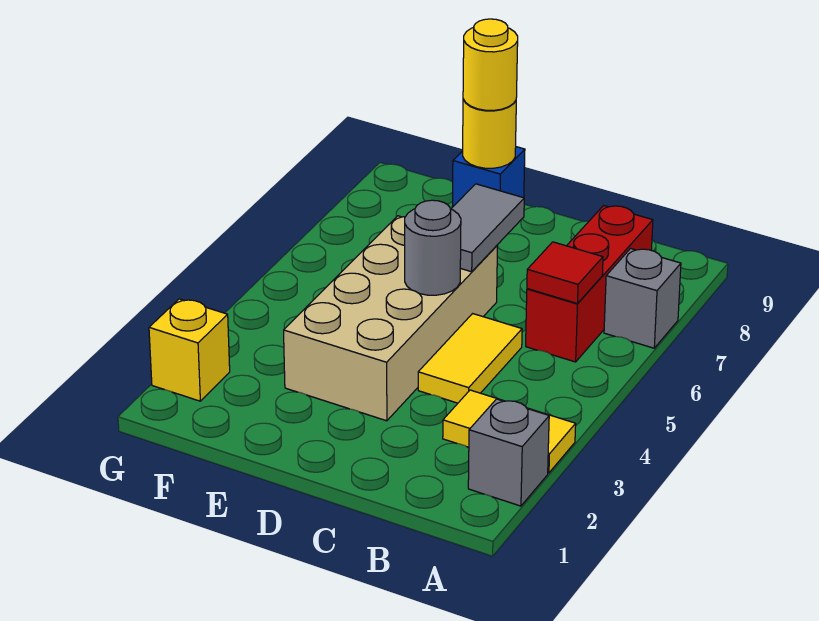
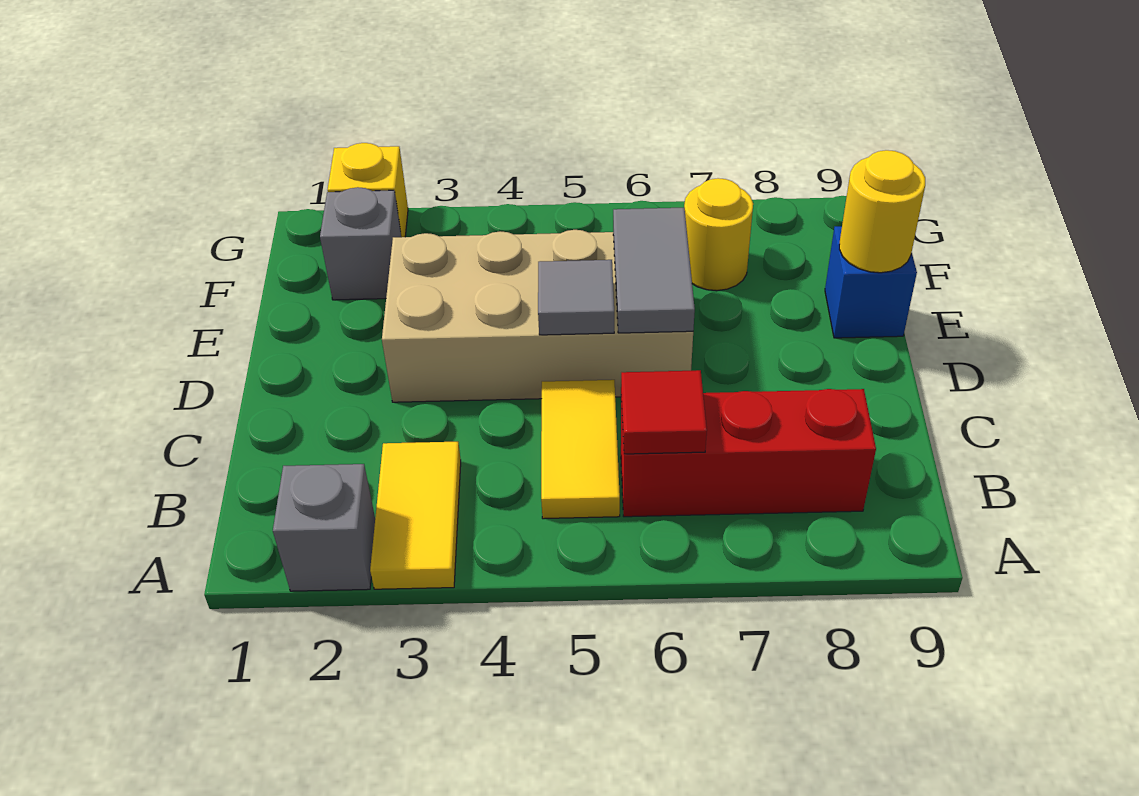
grey brick A7 level 1 -> grey brick F2 level 1
yellow tile C4:C5 level 1 -> yellow tile B5:C5 level 1
grey round brick D5 level 2 -> grey tile D5 level 2
grey tile D6:D7 level 2 -> grey tile D6:E6 level 2
yellow round brick E9 level 3 -> yellow round brick F7 level 1

